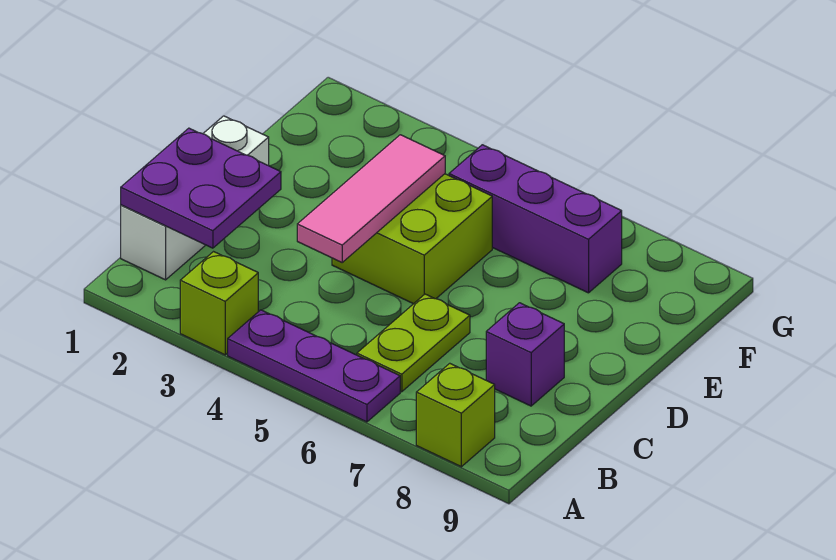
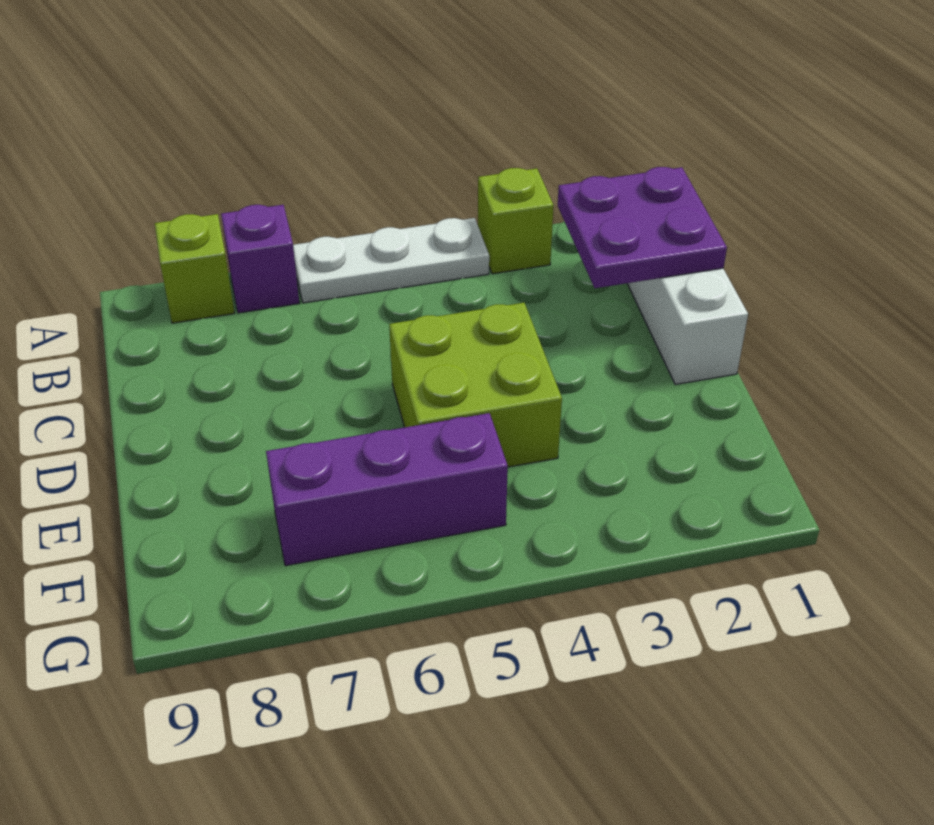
purple plate A4:A6 level 1 -> white plate A4:A6 level 1
lime plate B6:C6 level 1 -> none
pink tile C4:E4 level 2 -> none
purple brick C8 level 1 -> purple brick A7 level 1

